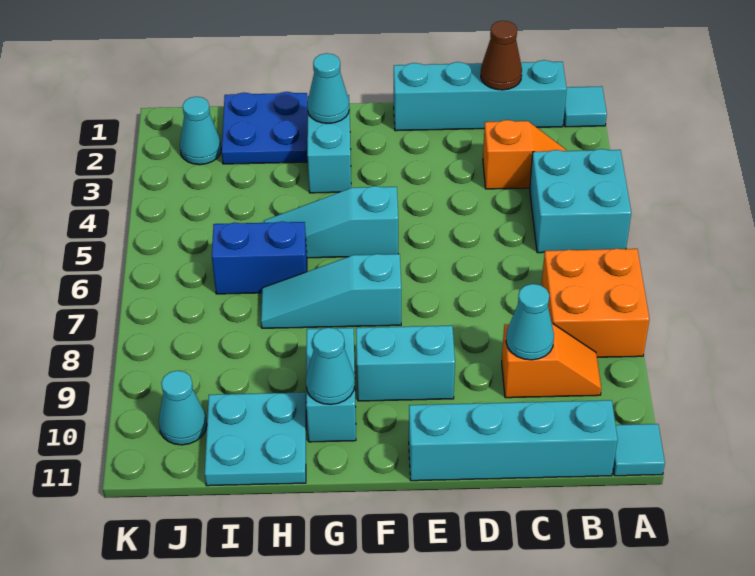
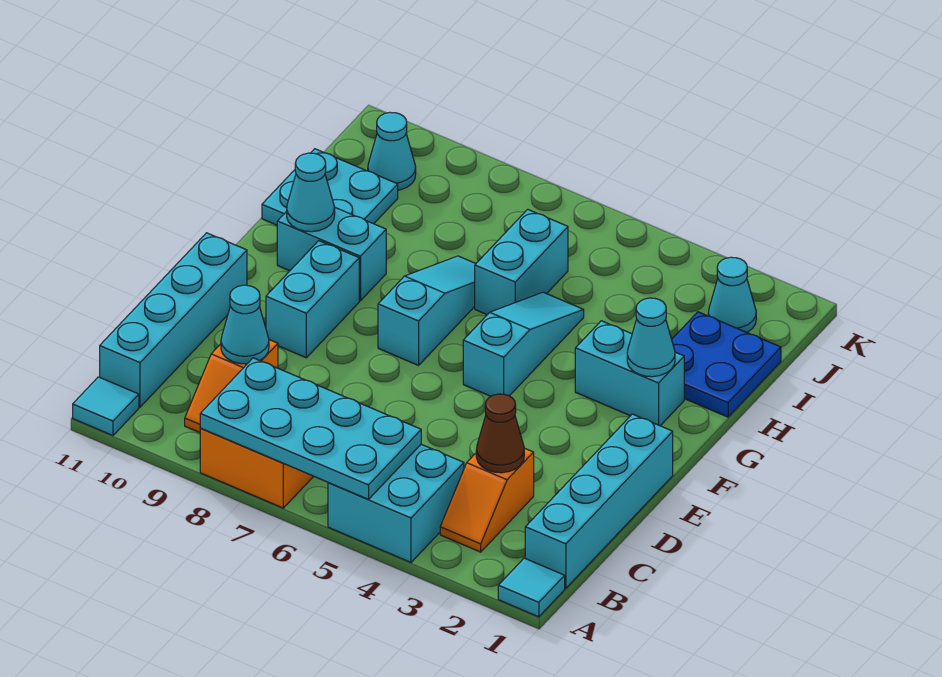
none -> cyan plate A5:B8 level 2
brown cone C1 level 2 -> brown cone C3 level 2
blue brick H6:I6 level 1 -> cyan brick H6:I6 level 1

